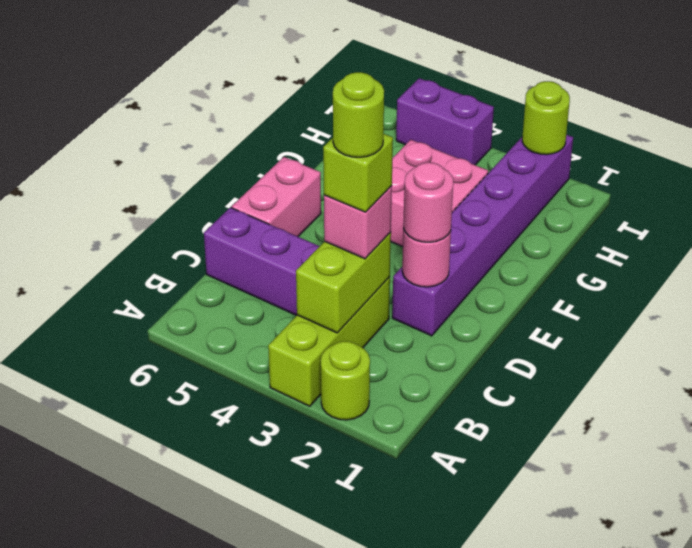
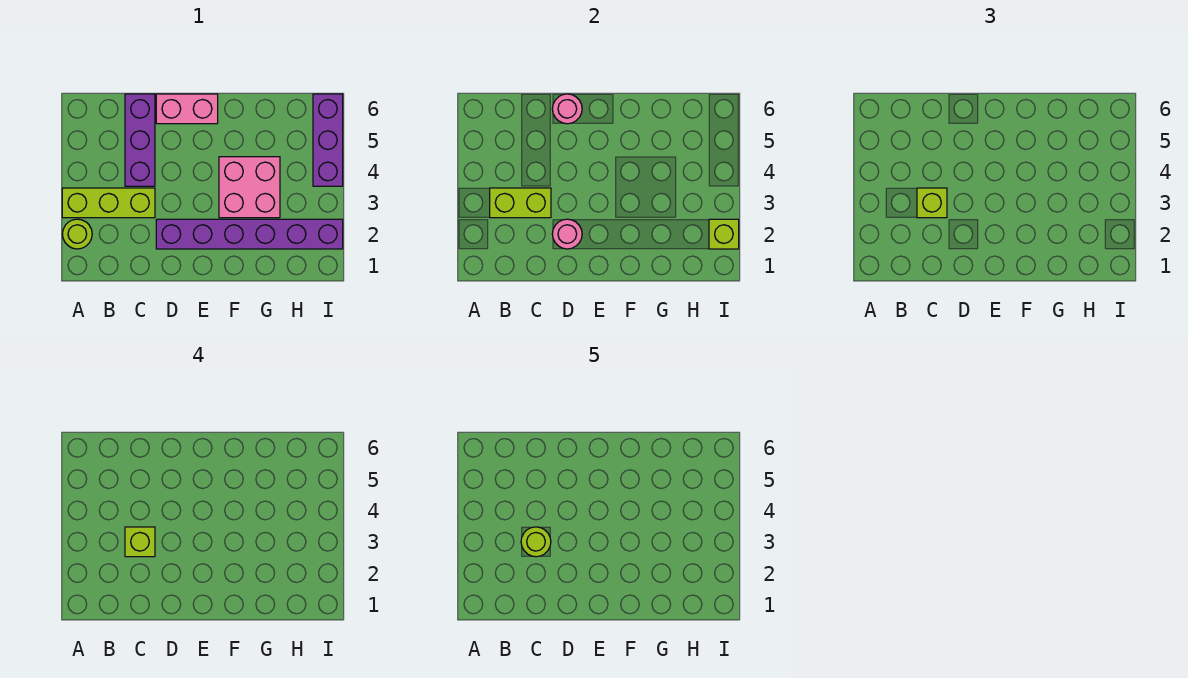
pink brick C3 level 3 -> lime brick C3 level 3
pink round brick D2 level 3 -> pink round brick D6 level 2
lime round brick I2 level 2 -> lime brick I2 level 2
purple brick I4:I5 level 1 -> purple brick I4:I6 level 1

